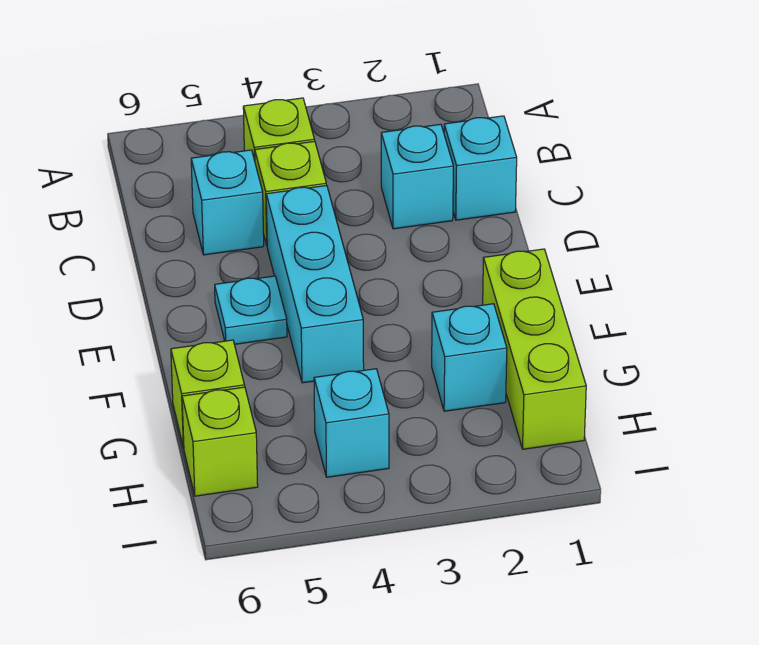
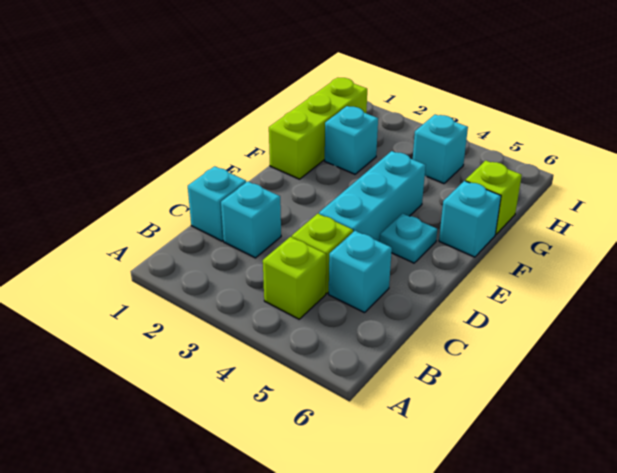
none -> cyan brick F6 level 1
lime brick H6 level 1 -> none

